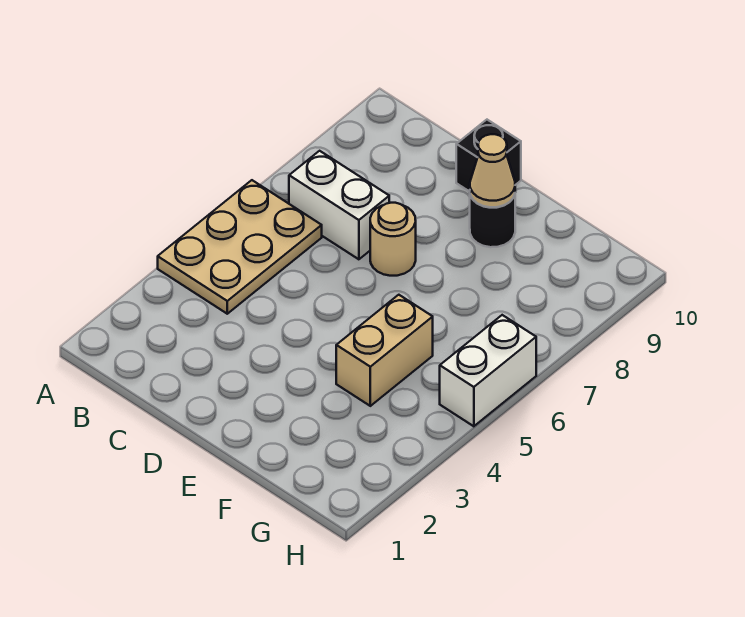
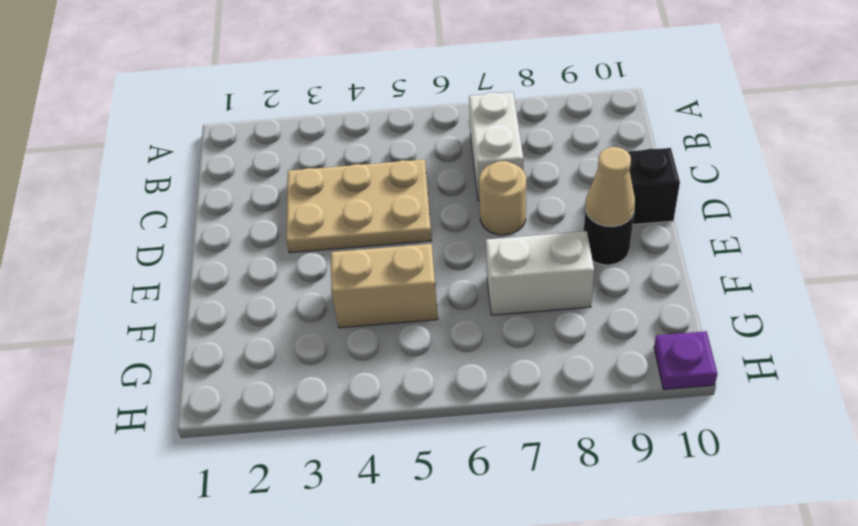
tan plate A4:B6 level 1 -> tan plate C3:D5 level 1
white brick H5:H6 level 1 -> white brick F7:F8 level 1
none -> purple plate H10 level 1

